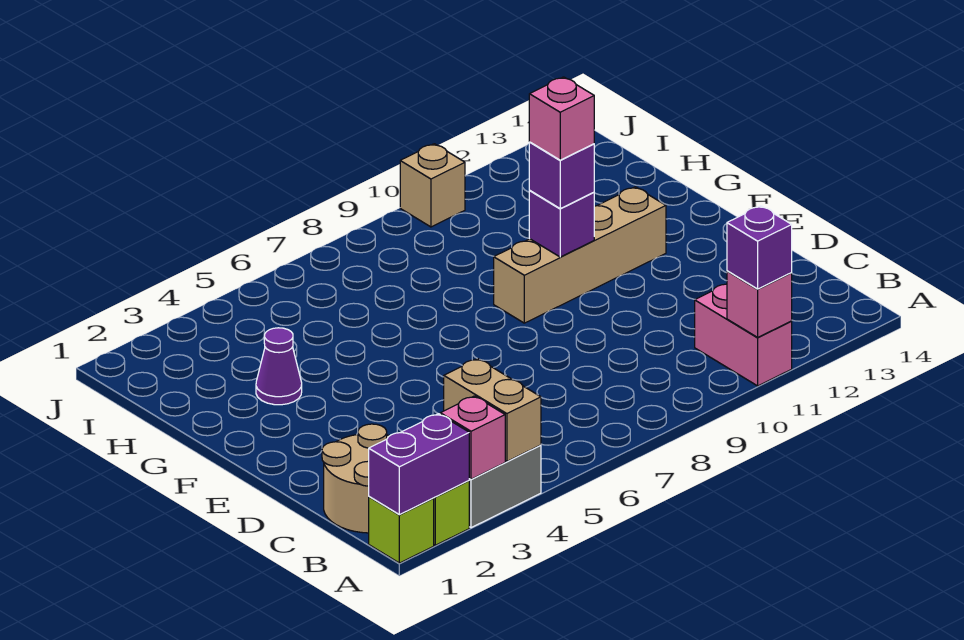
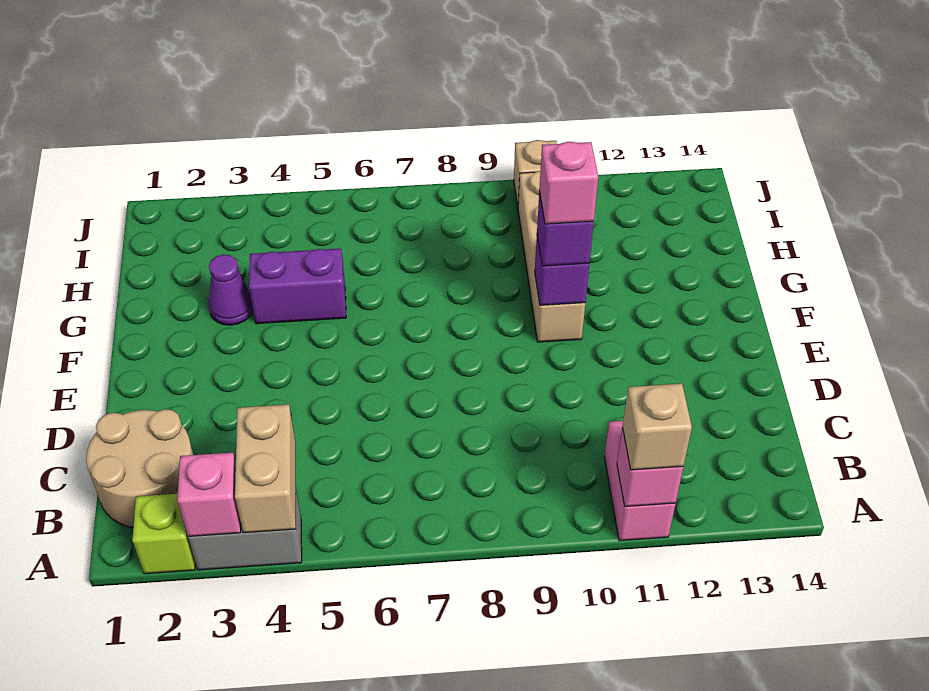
lime brick A1 level 1 -> none
purple brick A1:A2 level 2 -> purple brick G4:G5 level 1
purple brick A11 level 3 -> tan brick A11 level 3
tan brick F9:F12 level 1 -> tan brick F10:I10 level 1

